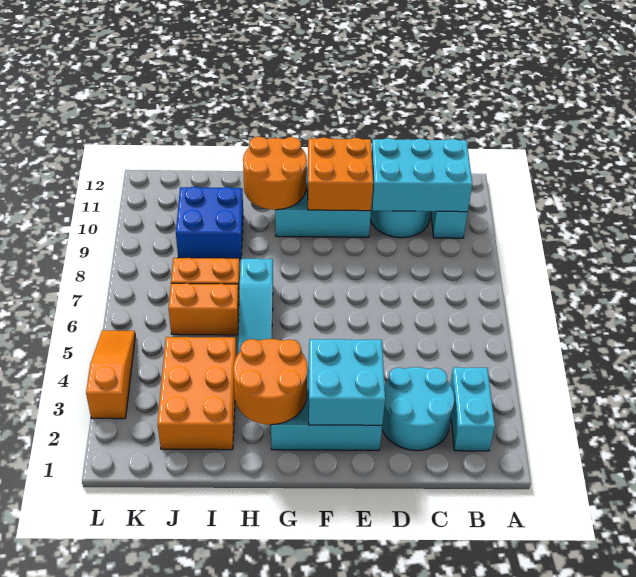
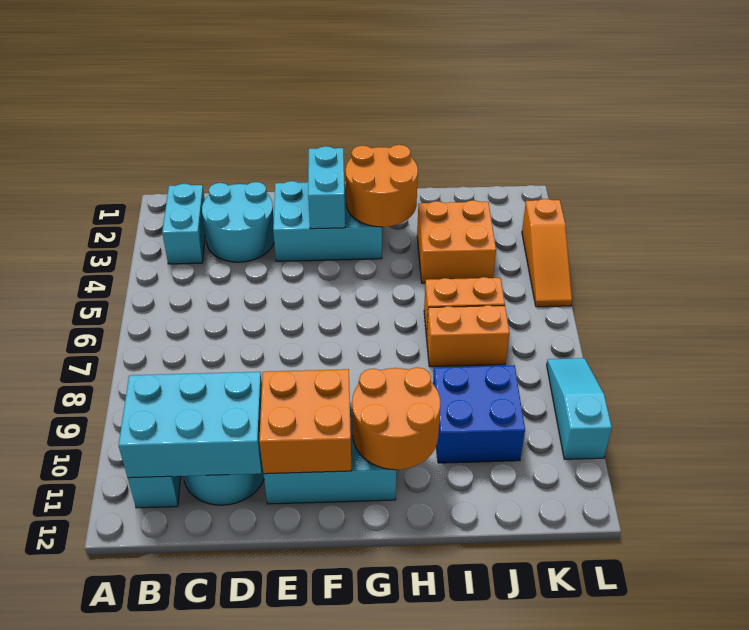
cyan brick E2:F3 level 2 -> cyan brick F2:F3 level 2
cyan slope H5:H7 level 1 top 7 -> cyan slope L8:L10 level 1 top 10
orange brick I2:J4 level 1 -> orange brick I3:J4 level 1

